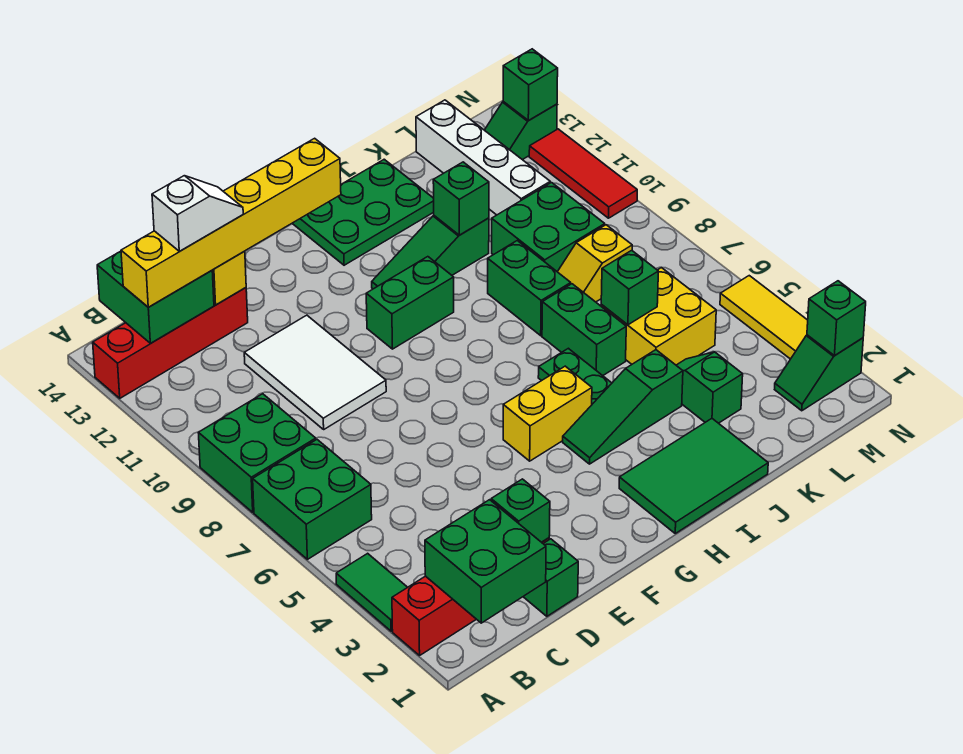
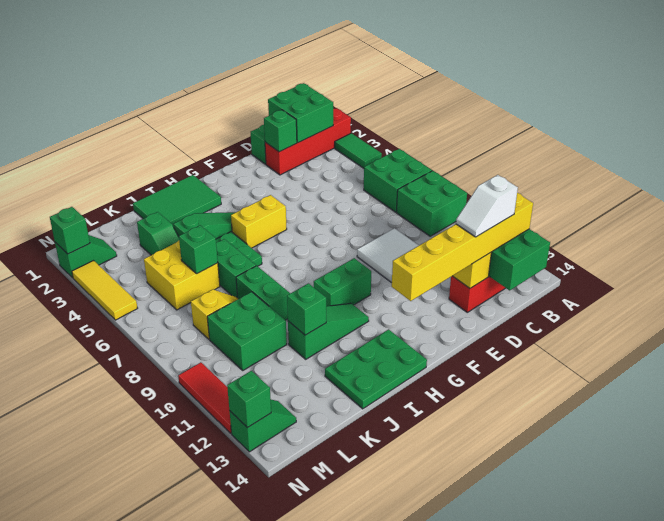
white brick L11:L14 level 1 -> none

